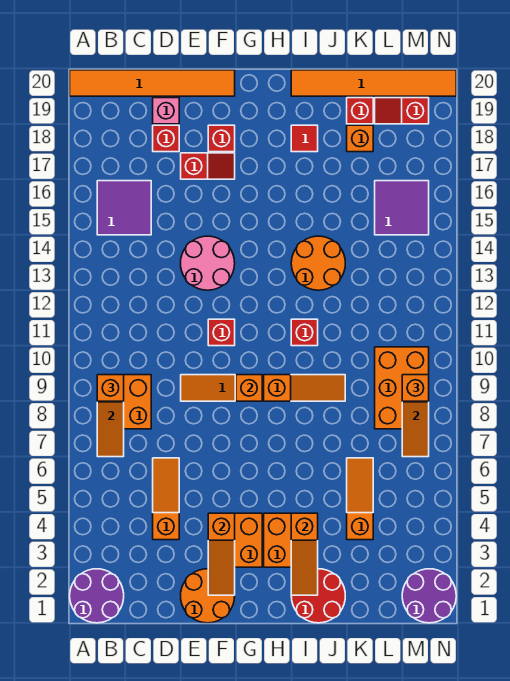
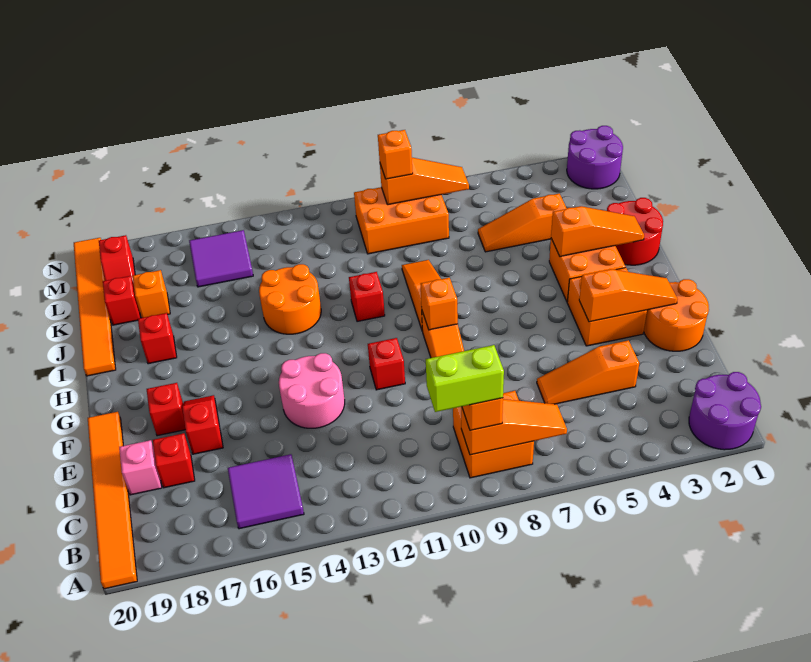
none -> lime brick B9:B10 level 4
red tile I18 level 1 -> red brick I18 level 1

